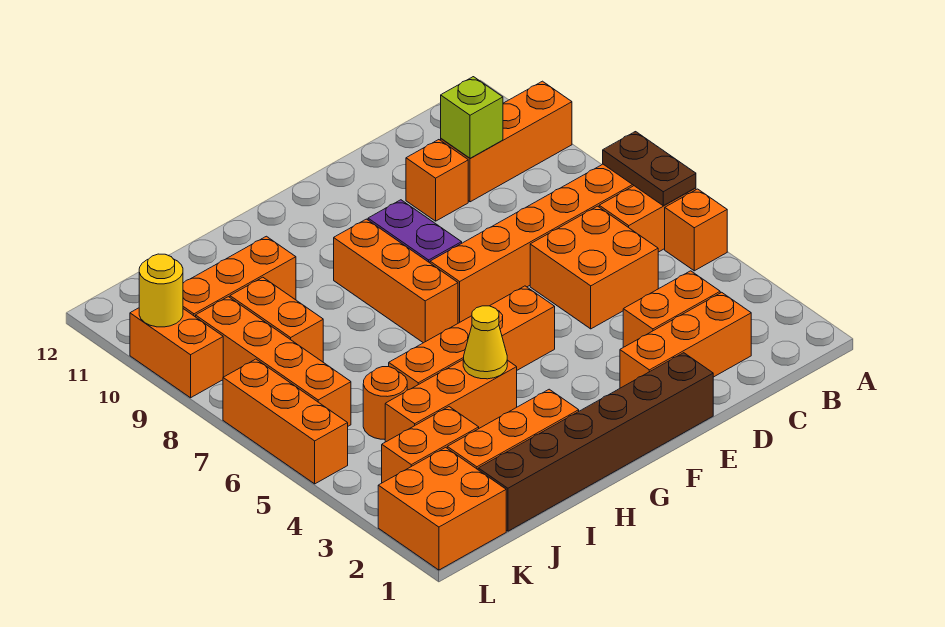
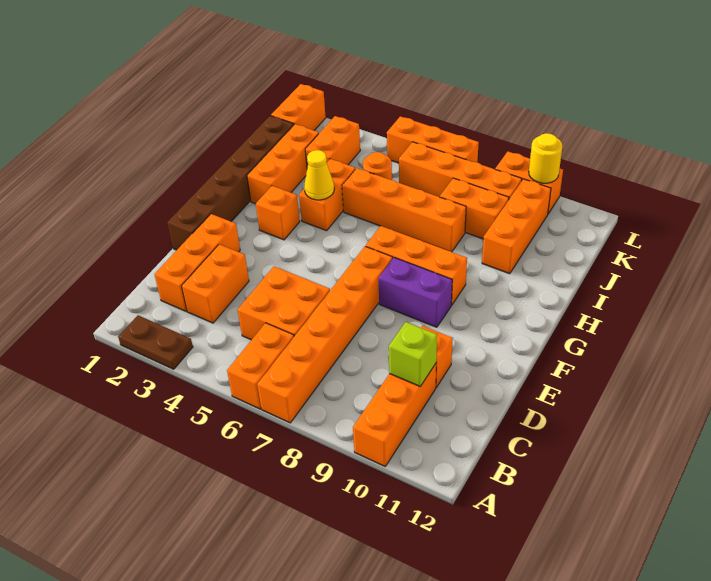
orange brick A5 level 1 -> orange brick G3 level 1
brown plate A6:A7 level 2 -> brown plate A2:A3 level 1
orange brick F5:I5 level 1 -> orange brick I5:I8 level 1
orange brick H4:J4 level 1 -> orange brick H4:I4 level 1
orange brick K1:L2 level 1 -> orange brick K1:L1 level 1

